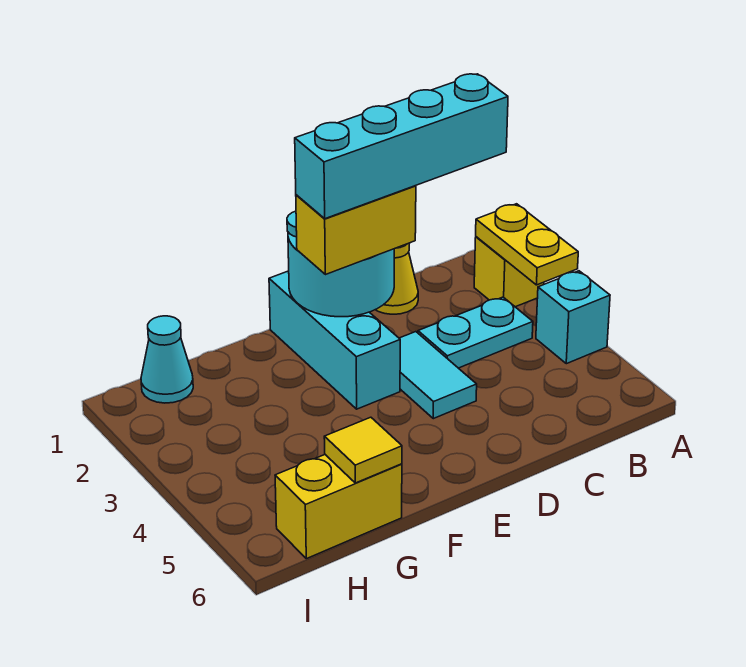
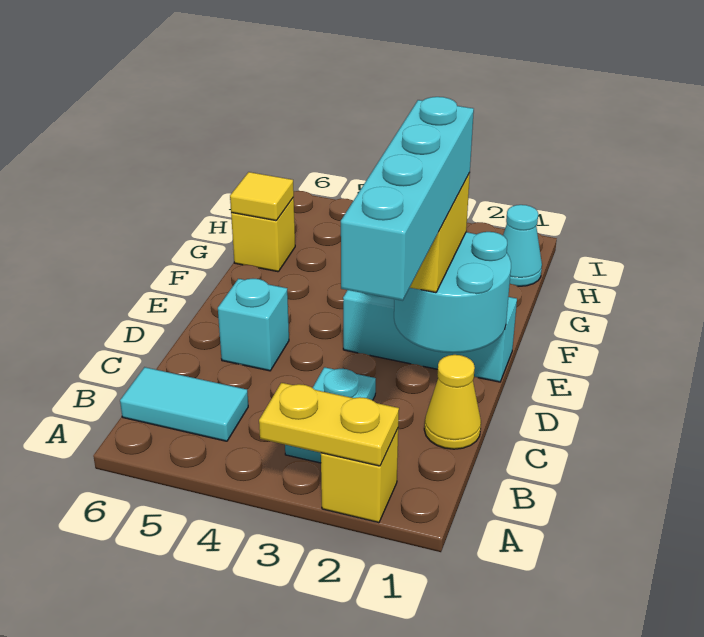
cyan brick A4 level 1 -> cyan brick D5 level 1
cyan tile D3:D4 level 1 -> cyan tile B5:B6 level 1
yellow brick G6:H6 level 1 -> yellow brick G6 level 1

